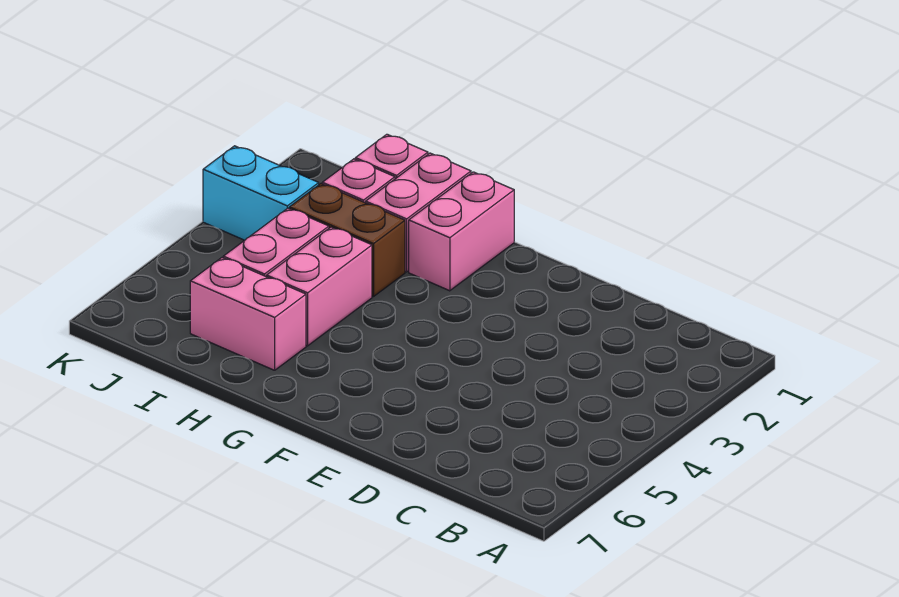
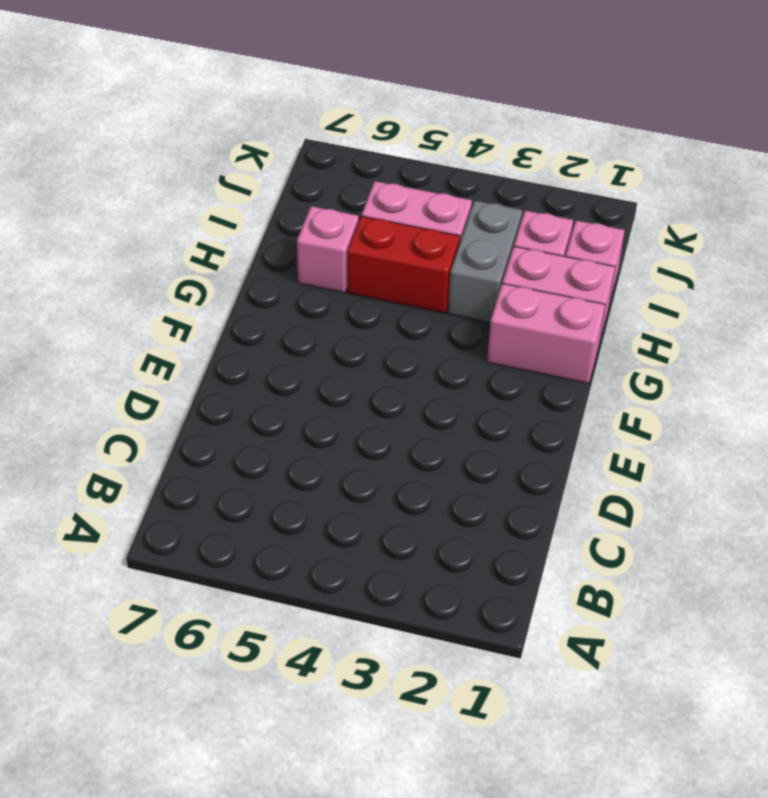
brown brick H3:I3 level 1 -> grey brick H3:I3 level 1
pink brick H4:H5 level 1 -> red brick H4:H5 level 1
pink brick H6:I6 level 1 -> pink brick H6 level 1
cyan brick J3:K3 level 1 -> none

